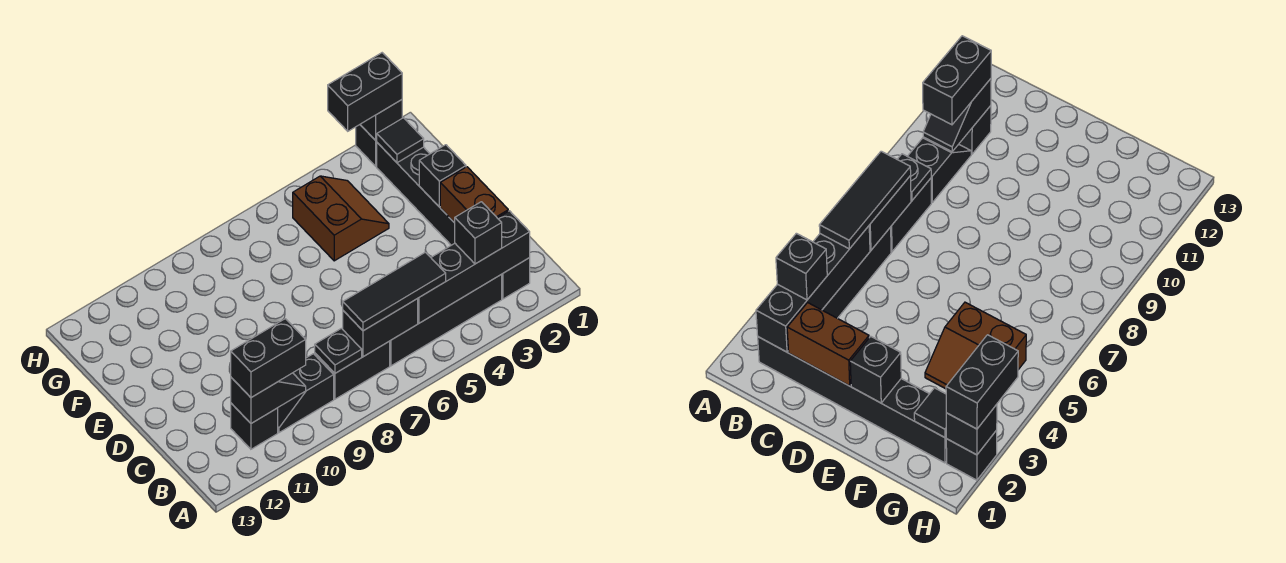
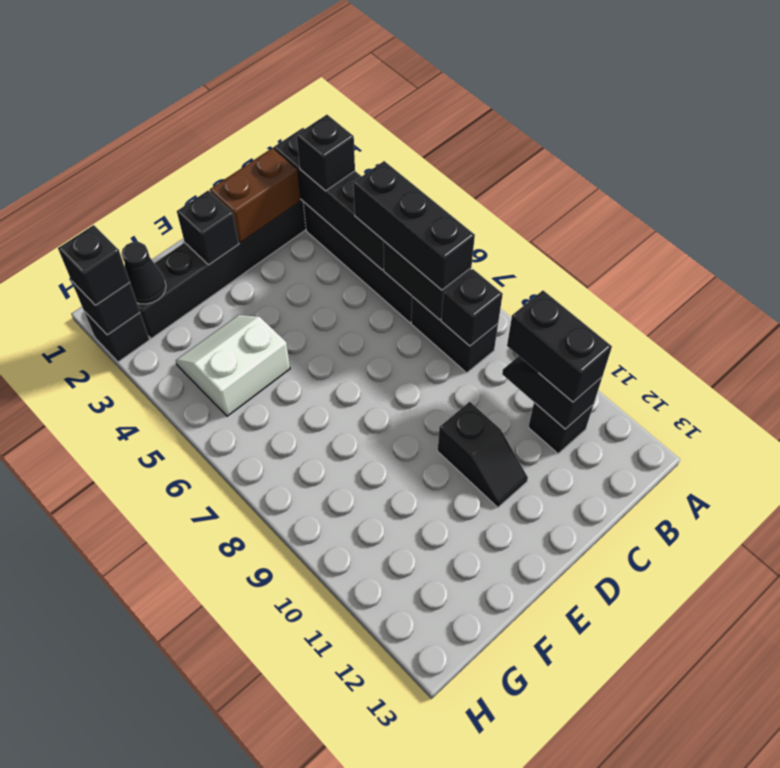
black tile B5:B7 level 3 -> black brick B5:B7 level 3
black plate B8 level 2 -> black brick B8 level 2
black slope B9:B10 level 1 top 9 -> black slope D10:D11 level 1 top 10
brown slope F4:G5 level 1 top 5 -> white slope F4:G5 level 1 top 5
black tile G2 level 2 -> black cone G2 level 2
black brick H2:H3 level 3 -> black brick H2 level 3

